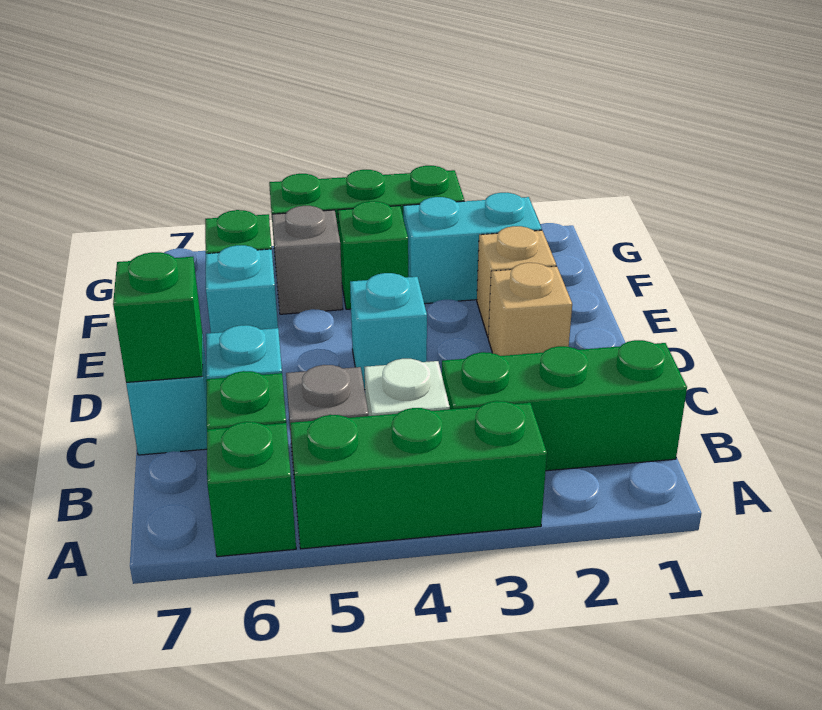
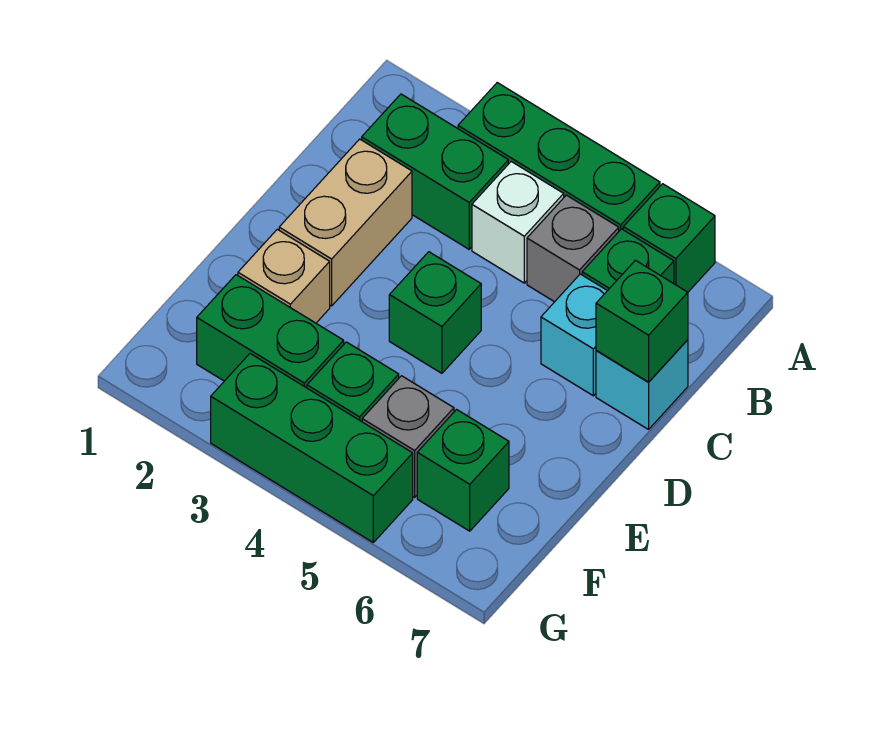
green brick B1:B3 level 1 -> green brick B2:B3 level 1
tan brick D2 level 1 -> tan brick C2:D2 level 1
cyan brick D4 level 1 -> green brick D4 level 1
cyan brick E6 level 1 -> none
cyan brick F2:F3 level 1 -> green brick F2:F3 level 1

